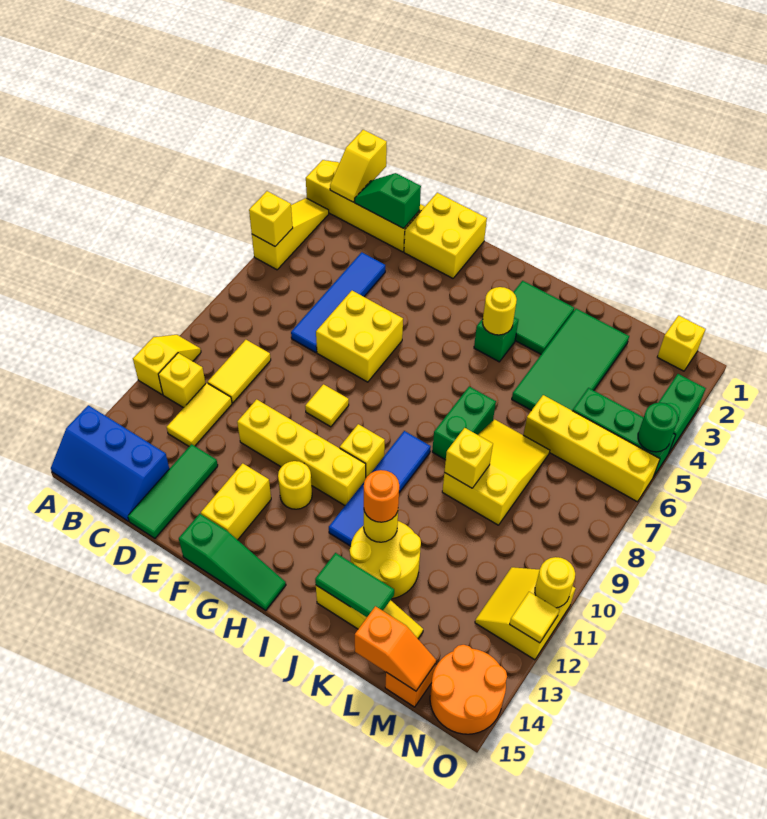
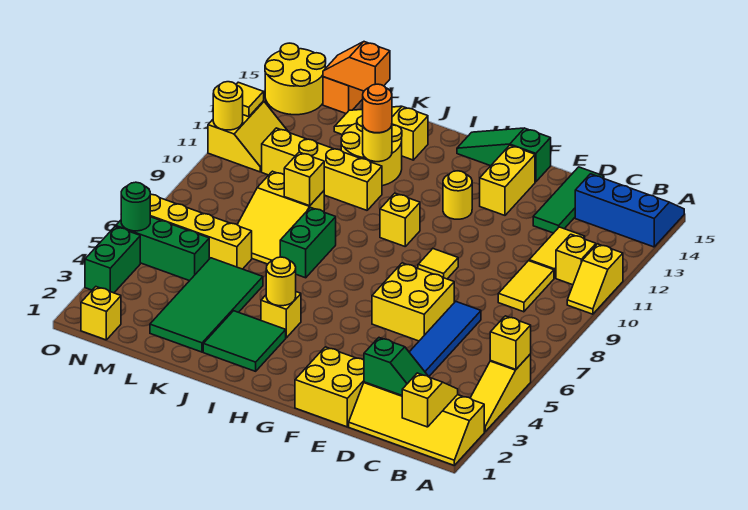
yellow brick E11:H11 level 1 -> yellow brick J11:M11 level 1
green brick I4 level 1 -> yellow brick I4 level 1
blue tile I9:I12 level 1 -> none
green tile J14:K14 level 2 -> none
orange round brick N14:O15 level 1 -> yellow round brick N14:O15 level 1

